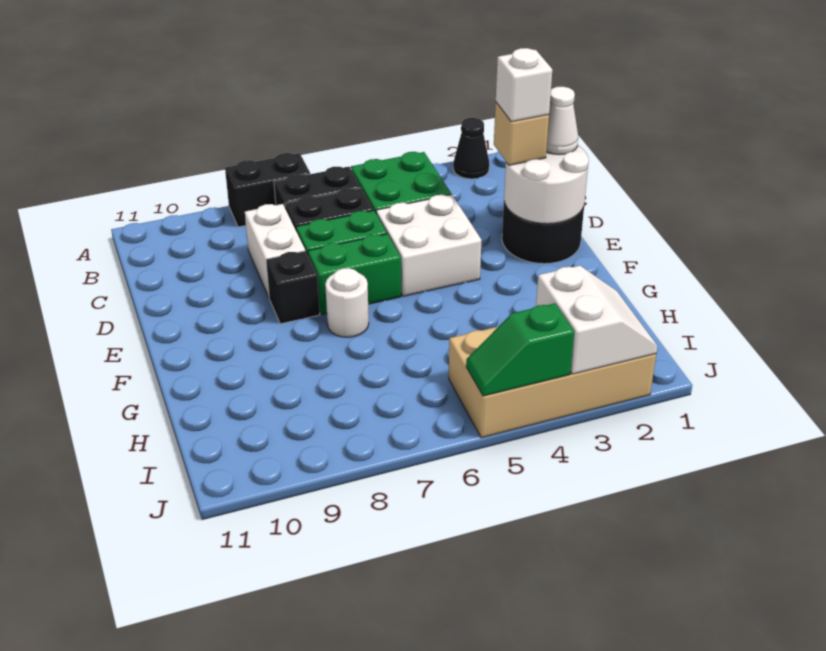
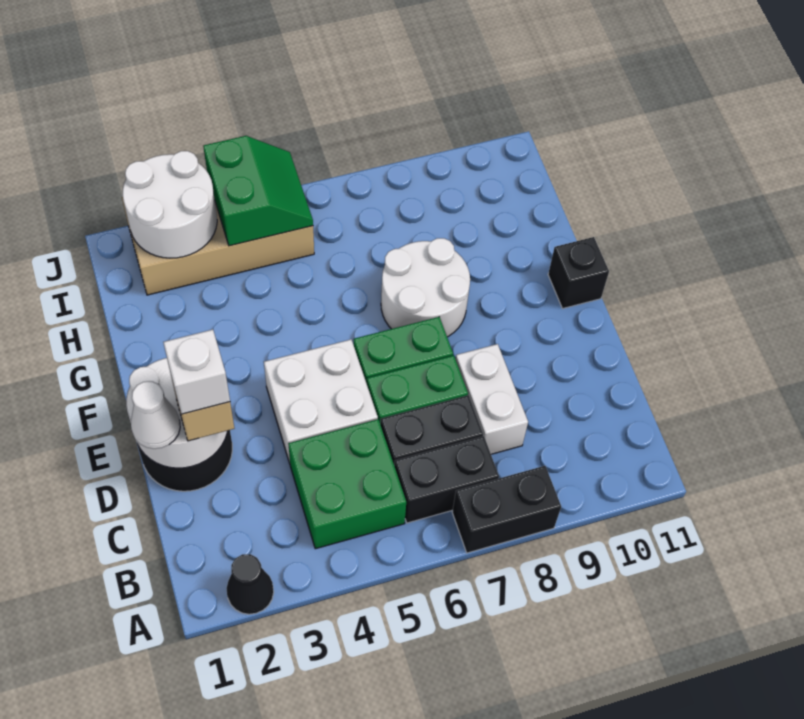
black brick E8 level 1 -> black brick F11 level 1
white round brick F7 level 1 -> white round brick F7:G8 level 1
white slope I2:J3 level 2 top 3 -> white round brick I2:J3 level 2
green slope J4:J5 level 2 top 4 -> green slope I4:J5 level 2 top 4

